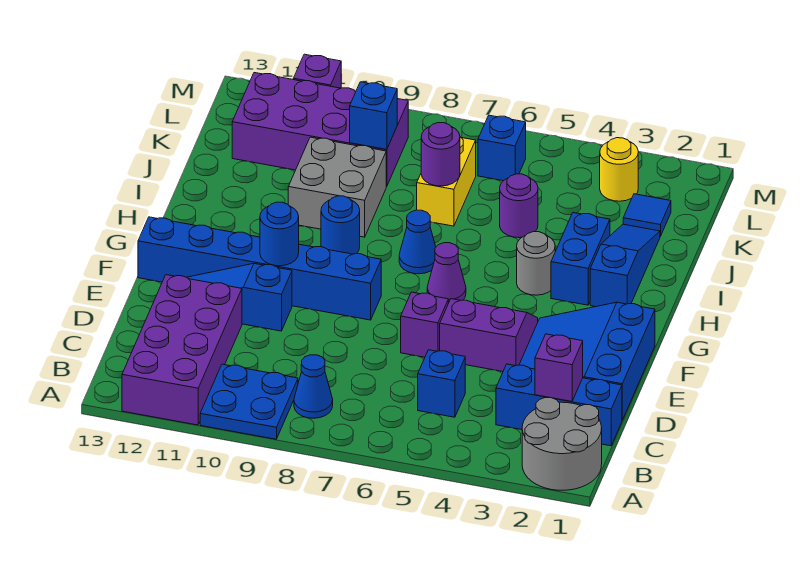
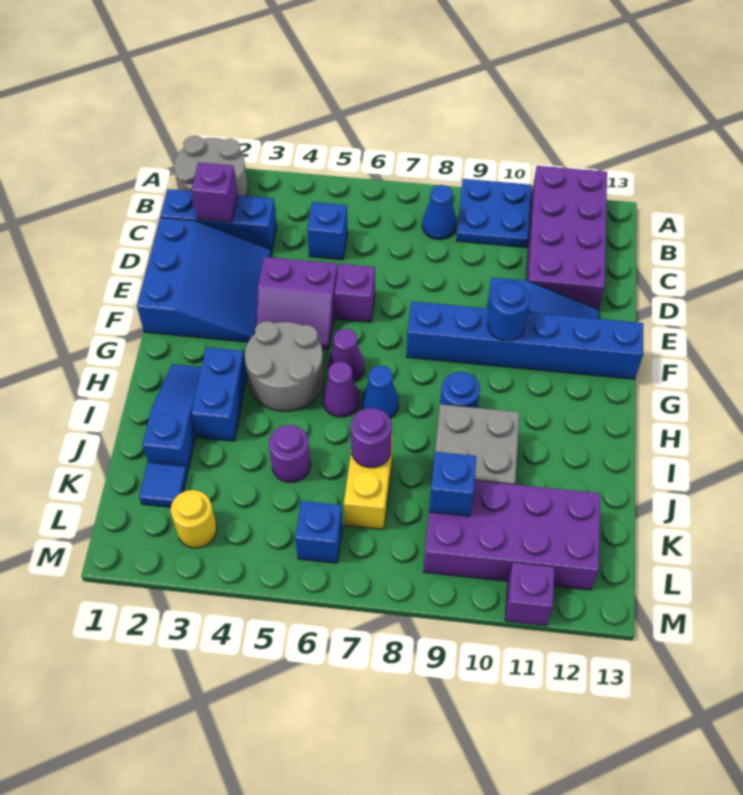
blue slope H2:J2 level 1 top H -> blue slope H2:J2 level 1 top J
grey round brick H4 level 1 -> grey round brick G4:H5 level 1
none -> purple cone H6 level 1

